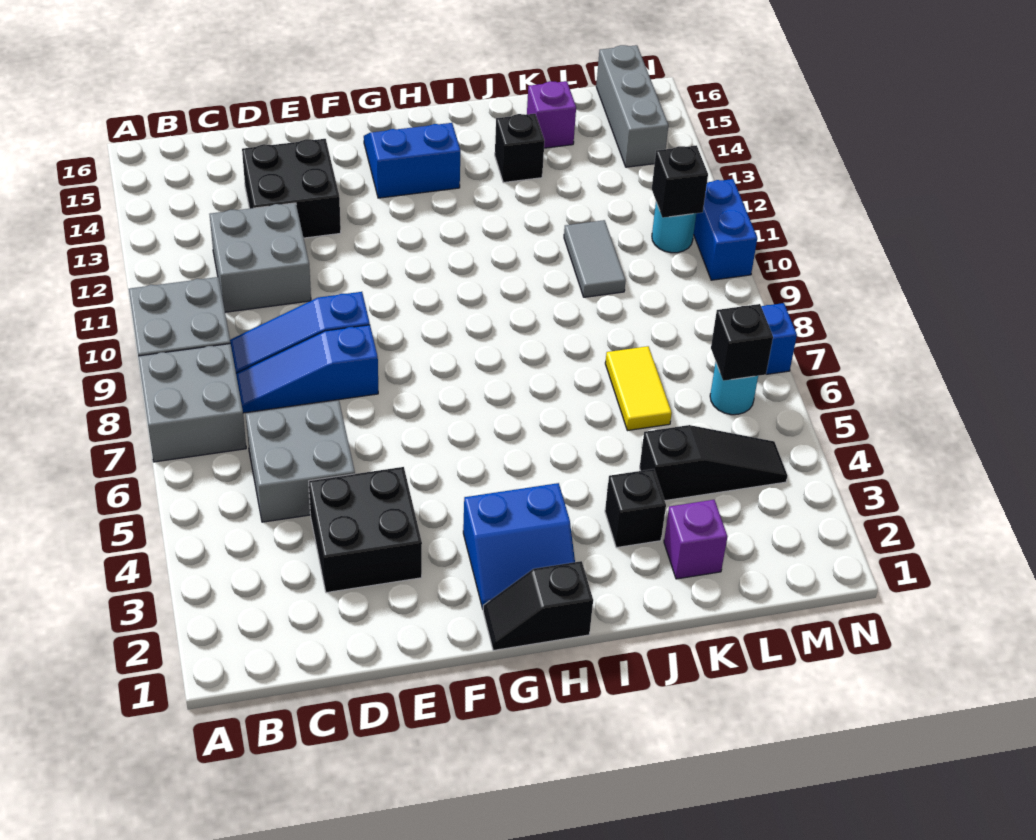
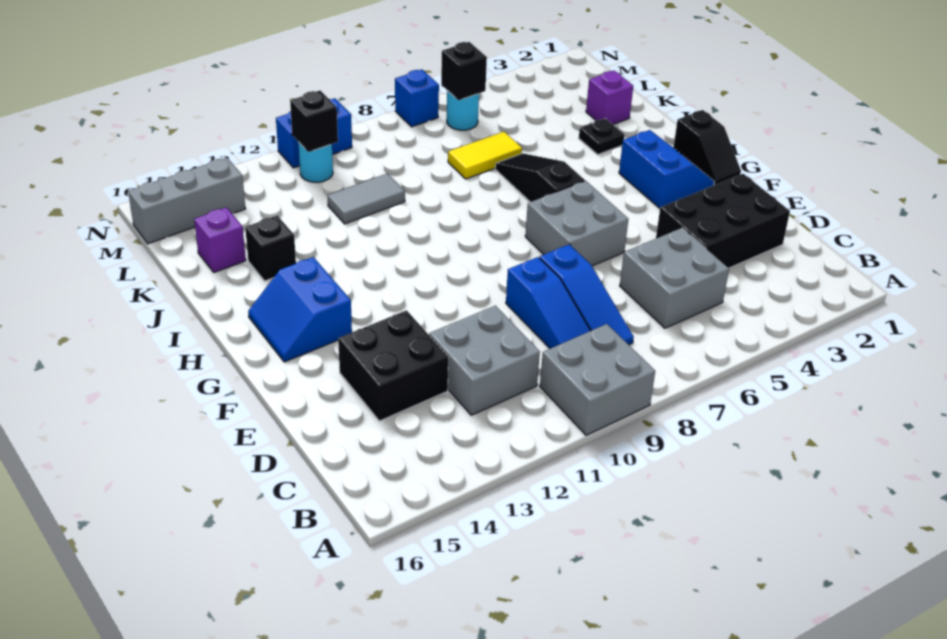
grey brick A7:B8 level 1 -> grey brick F6:G7 level 1
black brick D3:E4 level 1 -> black brick D2:E4 level 1
black brick J3 level 1 -> black plate J3 level 1
black slope K4:M4 level 1 top K -> black slope H6:J6 level 1 top H

